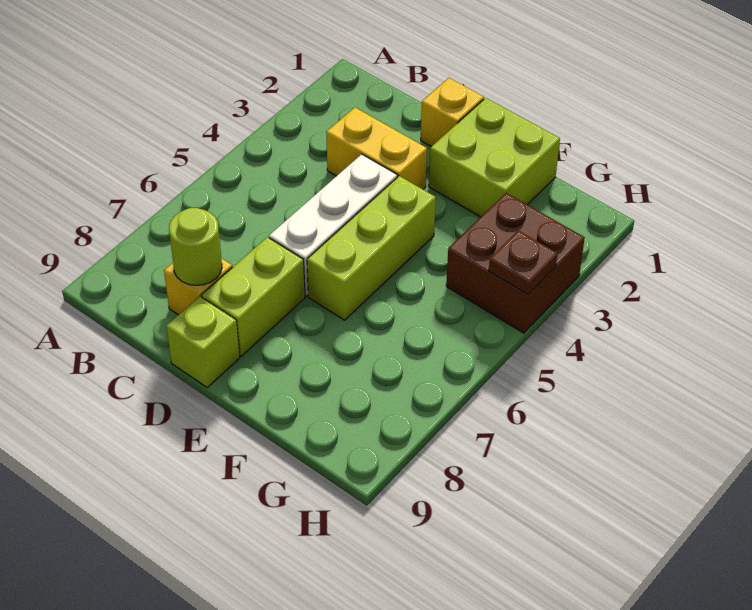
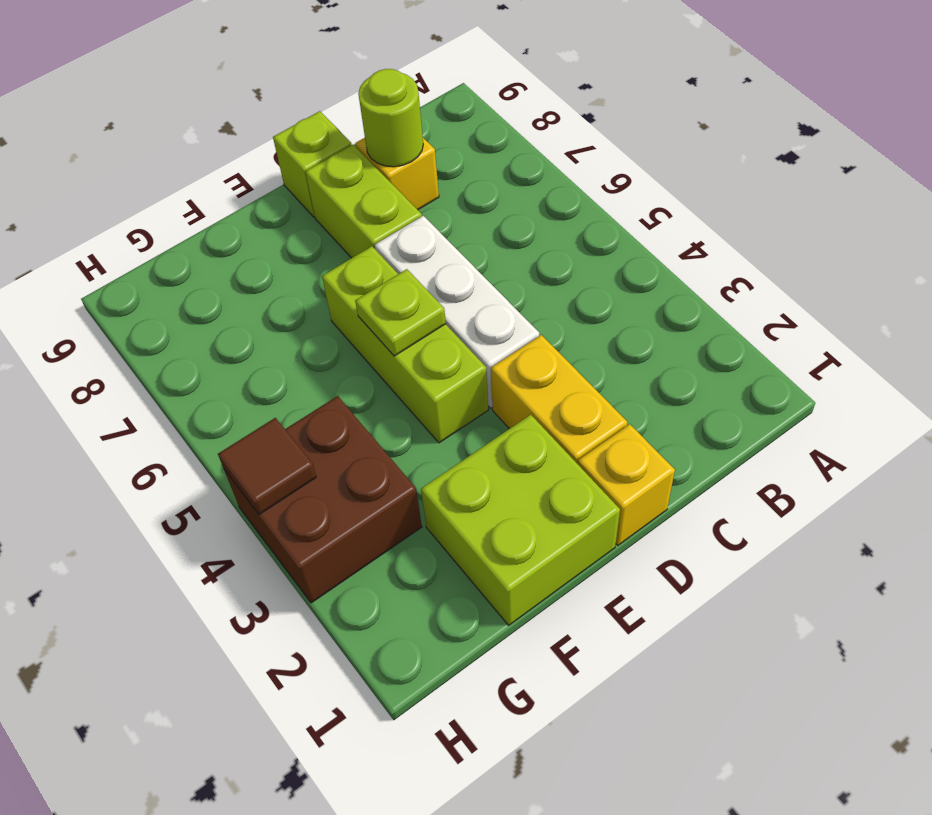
yellow brick C3:D3 level 1 -> yellow brick D2:D3 level 1
none -> lime plate E5 level 2
brown plate H4 level 2 -> brown tile H4 level 2

